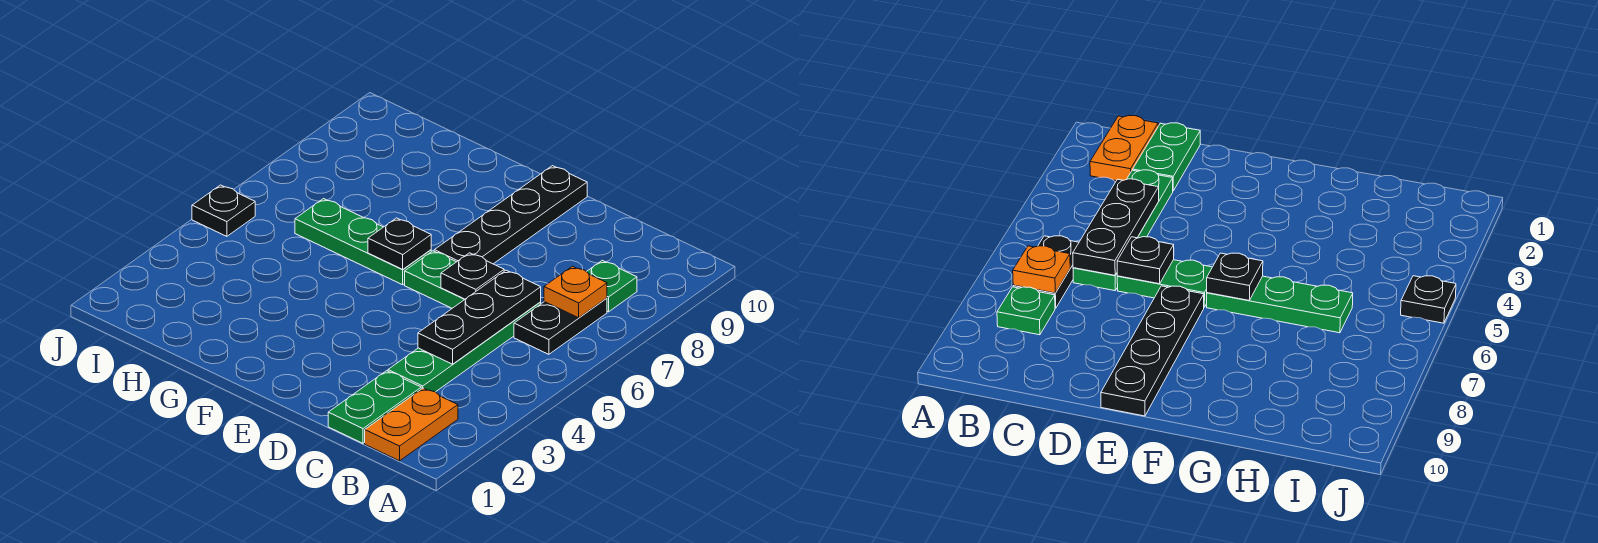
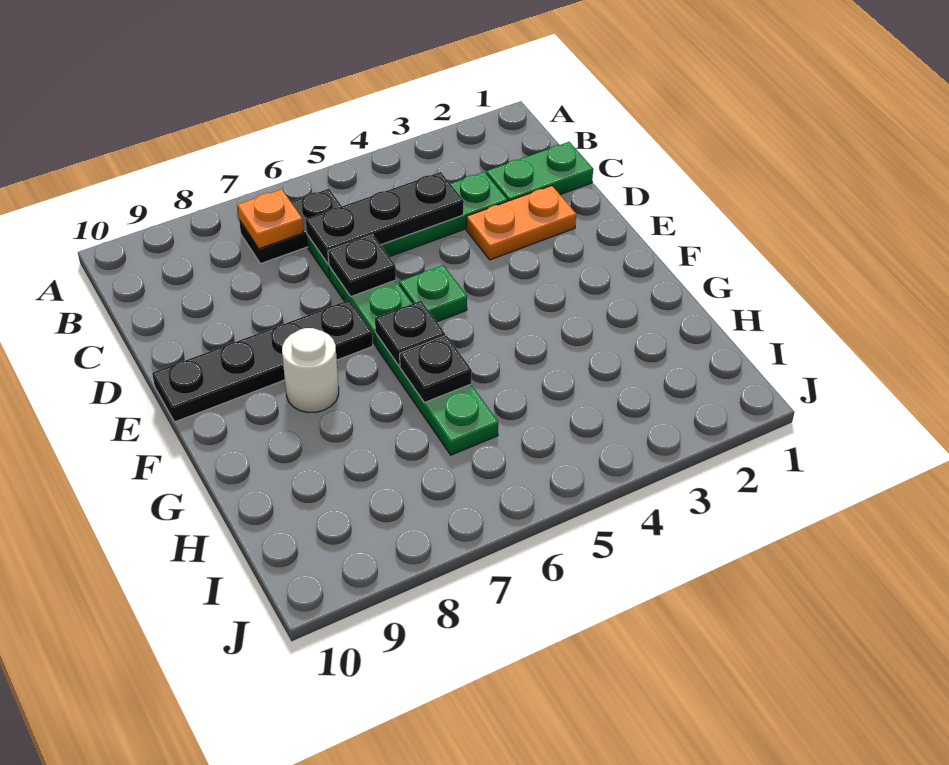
orange plate B1:B2 level 1 -> orange plate D2:D3 level 1
green plate B8 level 1 -> green plate E5 level 1
none -> white round brick F8 level 1
black plate J5 level 1 -> black plate G6 level 2

